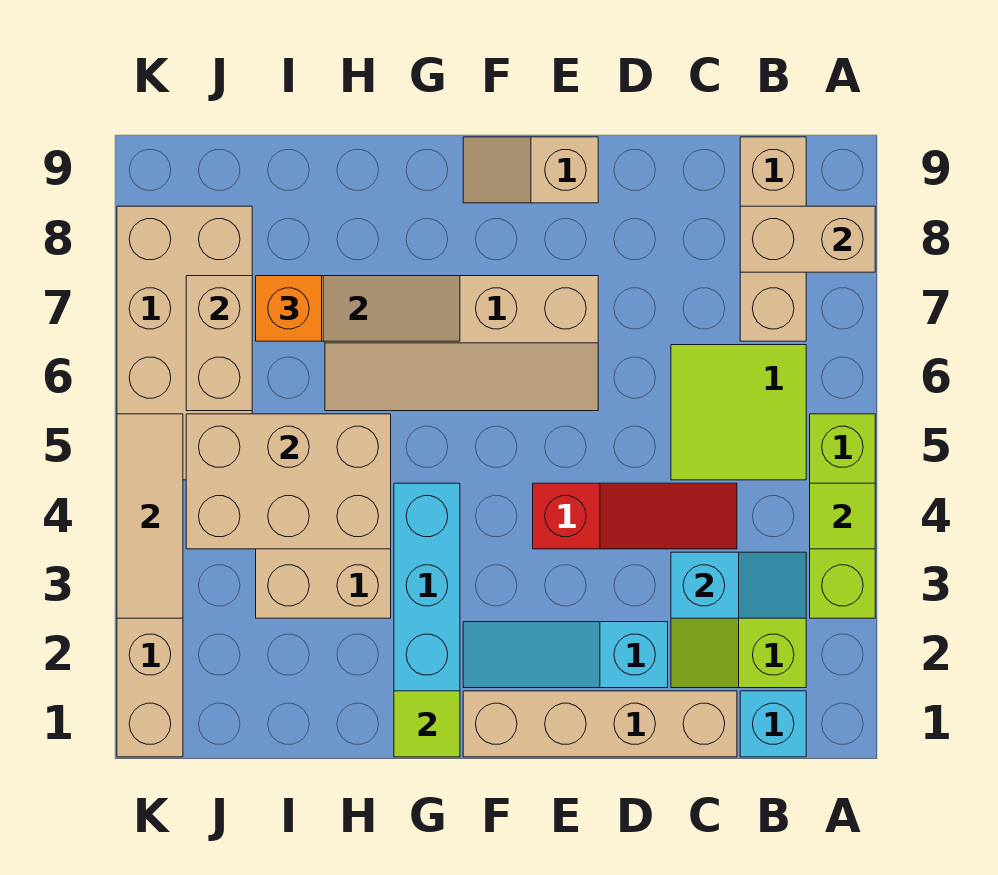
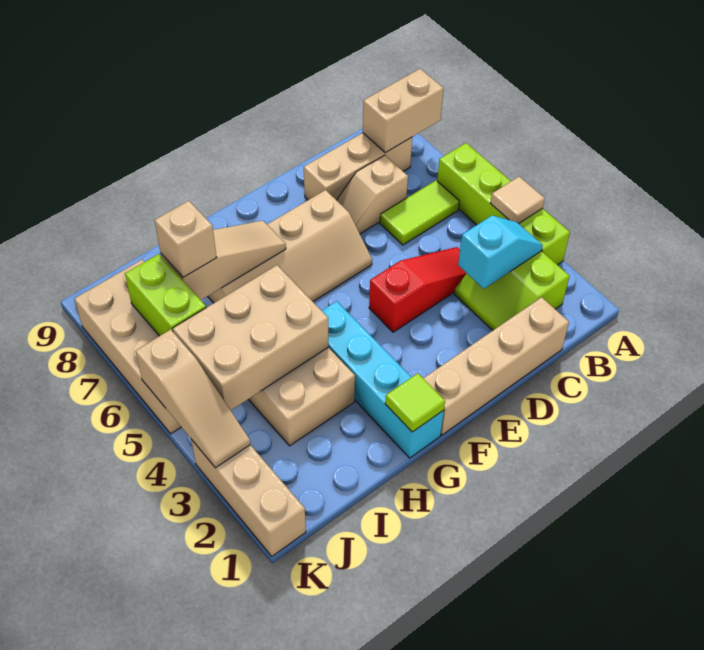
lime brick A3:A5 level 1 -> lime brick A3:A6 level 1
lime tile A4 level 2 -> tan tile A4 level 2
cyan brick B1 level 1 -> none
lime tile B5:C6 level 1 -> lime tile B6:C6 level 1
tan brick B7:B9 level 1 -> tan brick B8:D8 level 1
cyan slope D2:F2 level 1 top D -> none
tan slope E9:F9 level 1 top E -> tan slope C7:D7 level 1 top C
orange brick I7 level 3 -> tan brick I7 level 3
tan brick J6:J7 level 2 -> lime brick J6:J7 level 2
tan tile K3:K5 level 2 -> tan slope K3:K5 level 2 top 5

